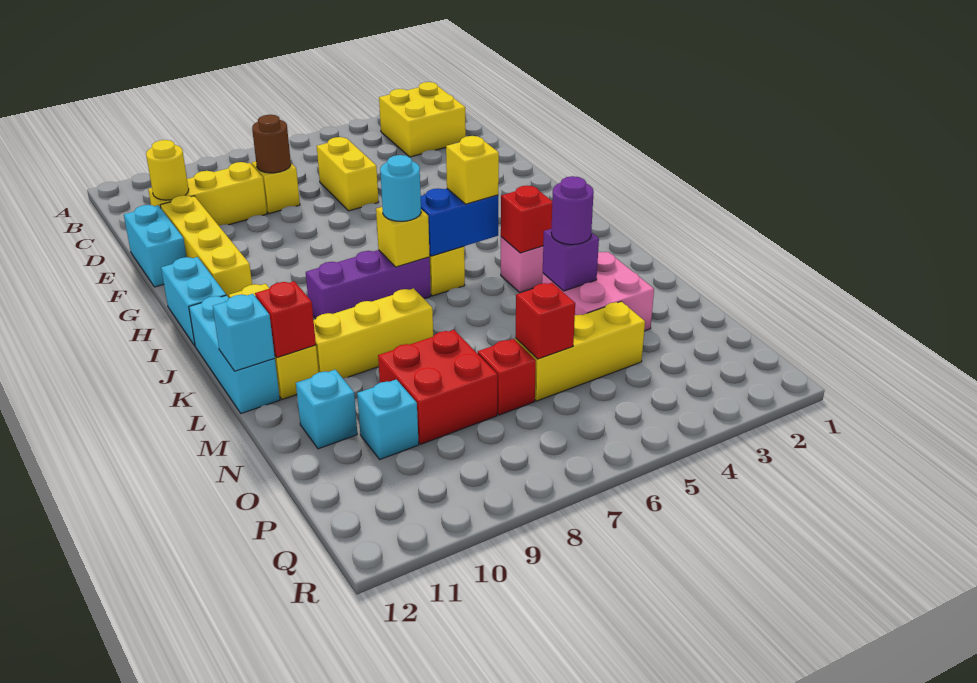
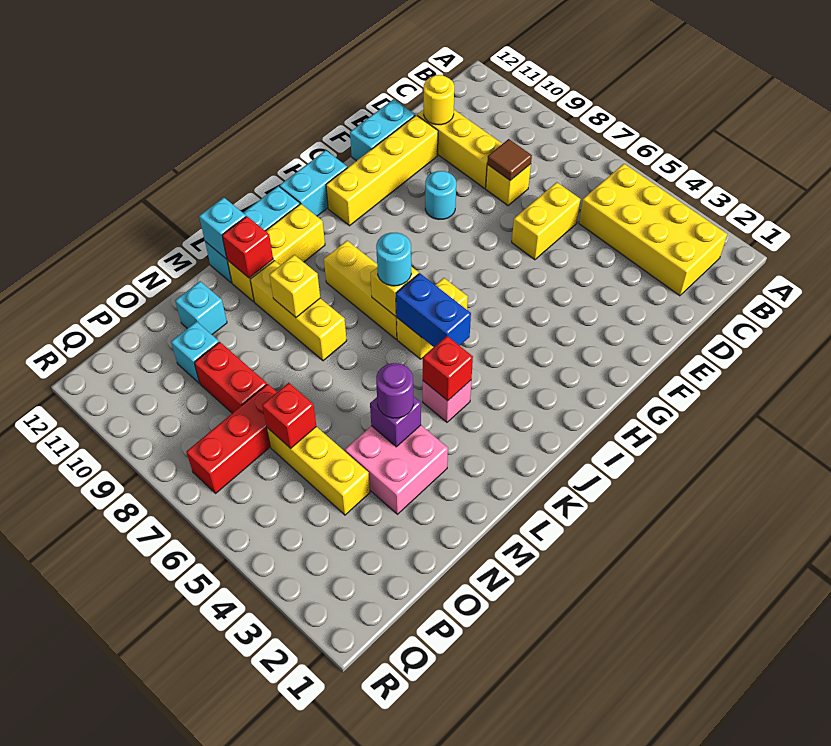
yellow brick B2:C3 level 1 -> yellow brick B2:C5 level 1
brown round brick D8 level 2 -> brown tile D8 level 2
none -> cyan round brick F9 level 1
yellow brick J5 level 3 -> yellow brick L9 level 2
purple brick J7:J9 level 1 -> yellow brick J7:J9 level 1
red brick N8:O9 level 1 -> red brick O8:O9 level 1
red brick O7 level 1 -> red brick O7:Q7 level 1

